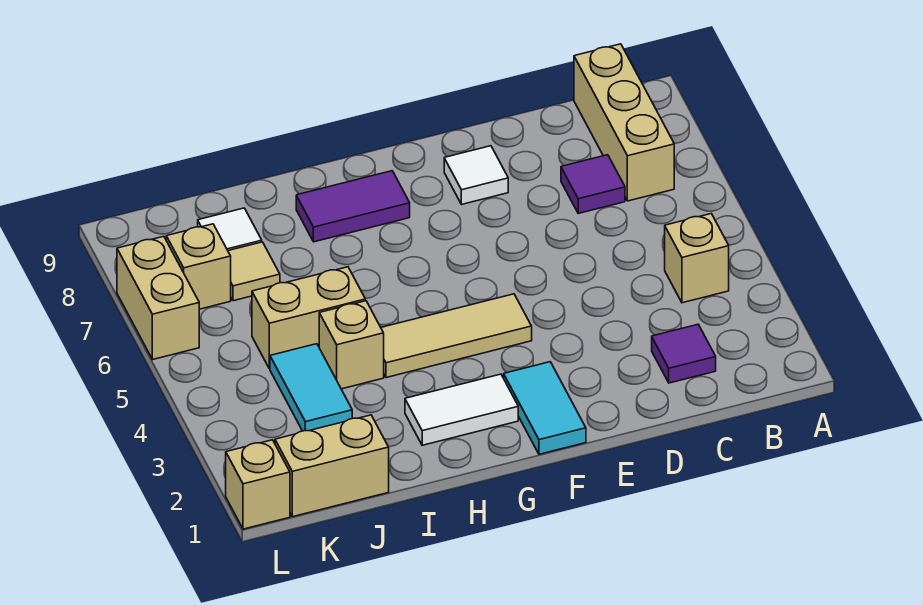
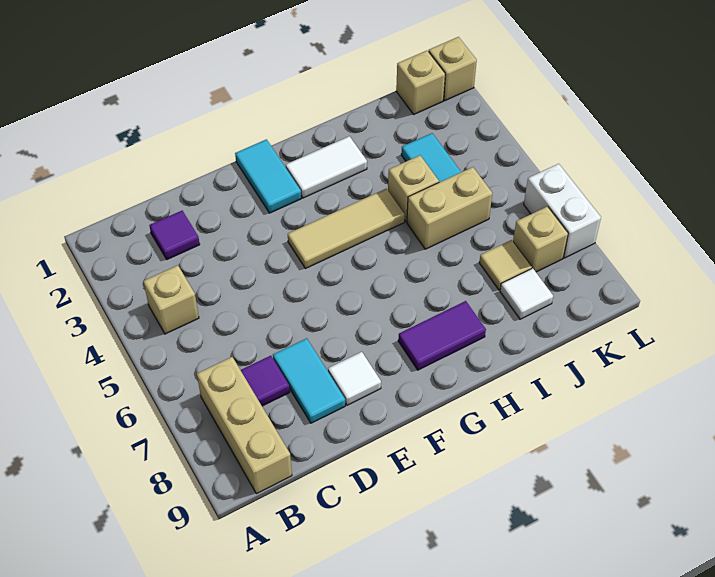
none -> cyan tile D7:D8 level 1
tan brick J1:K1 level 1 -> tan brick K1 level 1
tan brick L6:L7 level 1 -> white brick L6:L7 level 1

